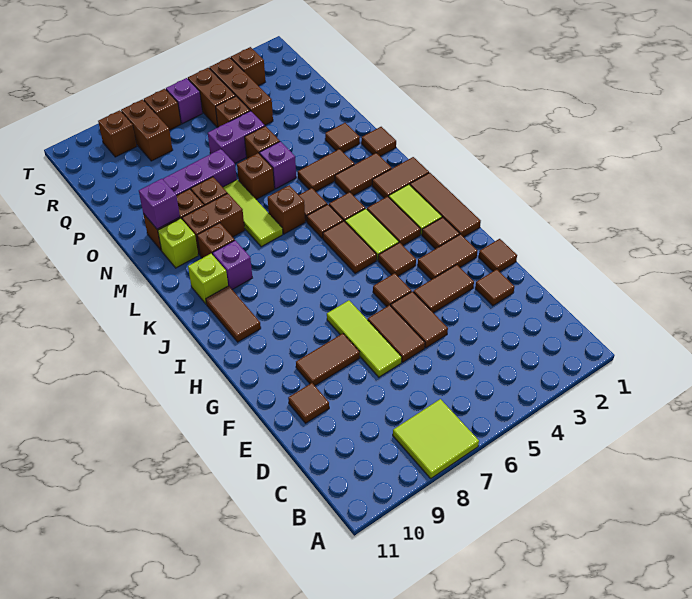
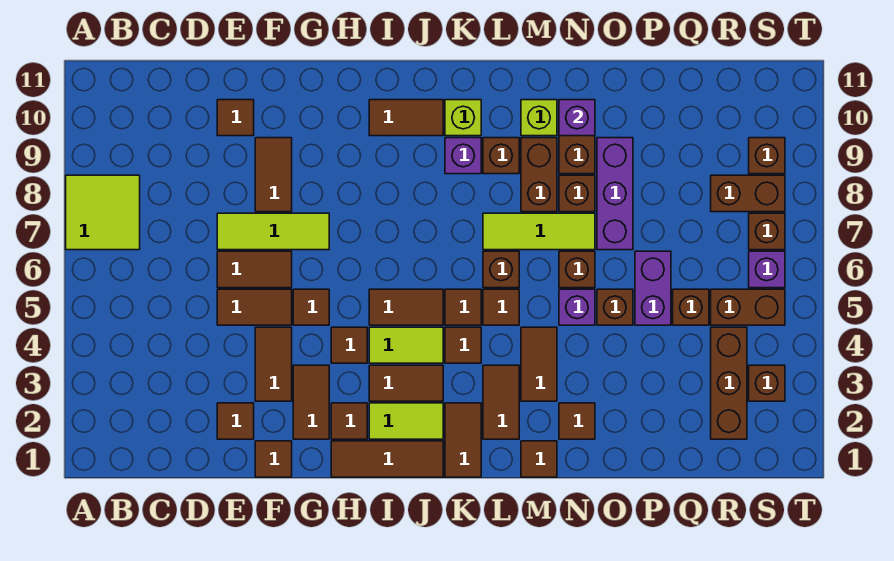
brown brick Q4:S4 level 1 -> brown brick R2:R4 level 1

